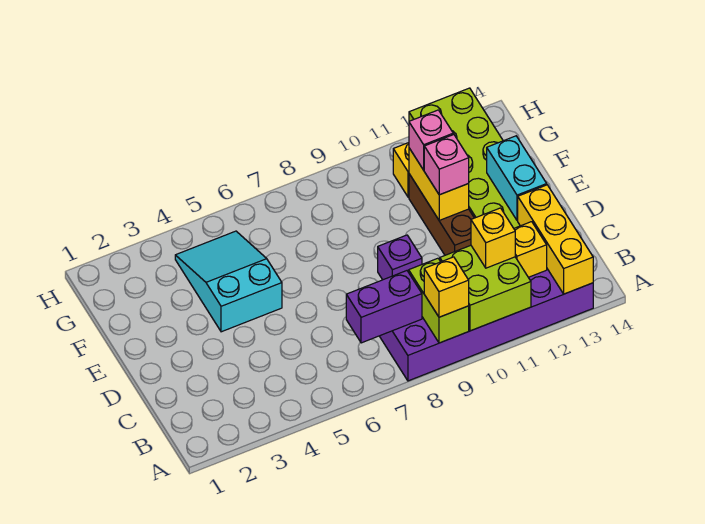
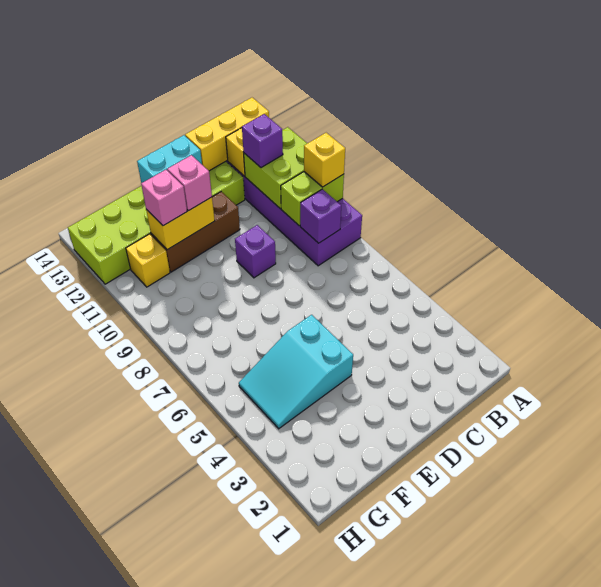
purple brick B7:B8 level 2 -> purple brick B8 level 2
yellow brick B11 level 3 -> purple brick B11 level 3

